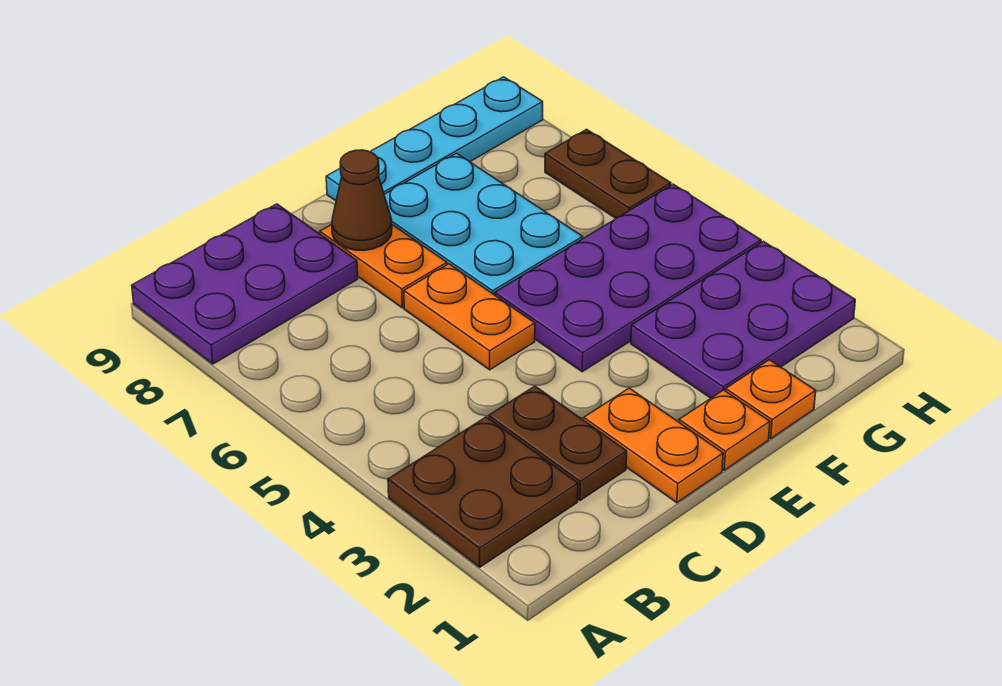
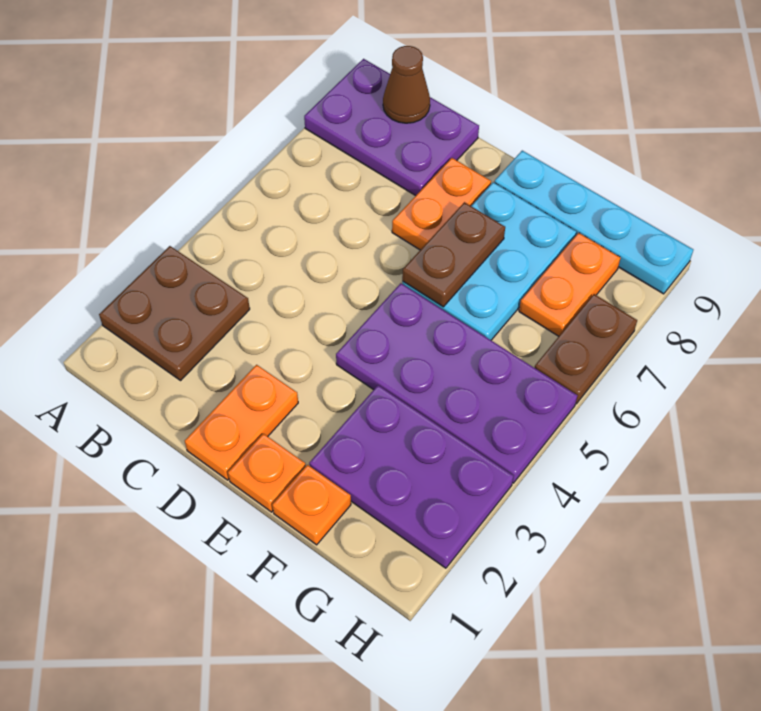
brown plate C2:C3 level 1 -> brown plate E6:E7 level 2
orange plate D5:D6 level 1 -> orange plate G7:G8 level 1
brown cone D8 level 2 -> brown cone B9 level 2

